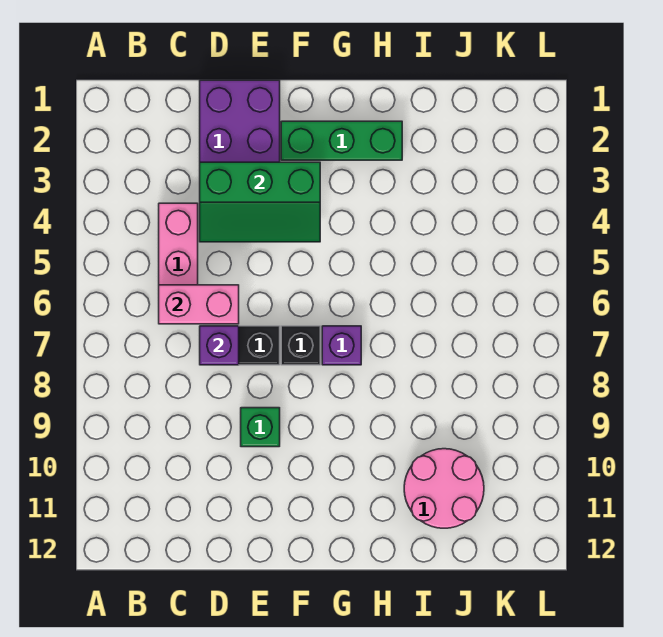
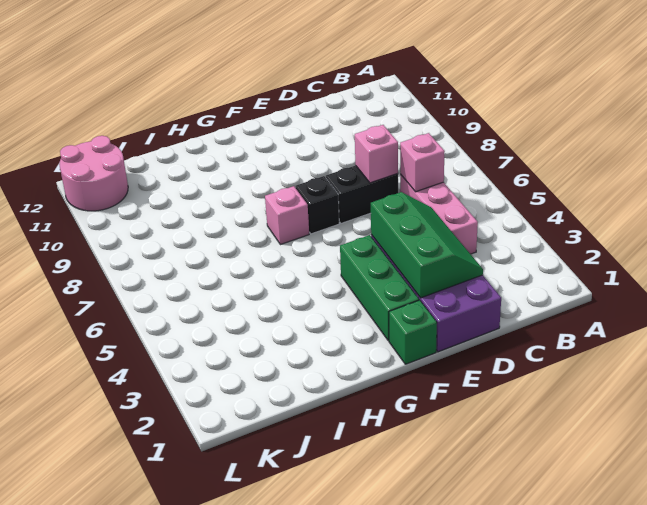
pink brick C6:D6 level 2 -> pink brick C6 level 2
green slope D3:F4 level 2 top 3 -> green slope D2:E4 level 2 top E
purple brick D7 level 2 -> pink brick D7 level 2
green brick E9 level 1 -> green brick F1 level 1
green brick F2:H2 level 1 -> green brick F2:F4 level 1
purple brick G7 level 1 -> pink brick G7 level 1
pink round brick I10:J11 level 1 -> pink round brick K11:L12 level 1

